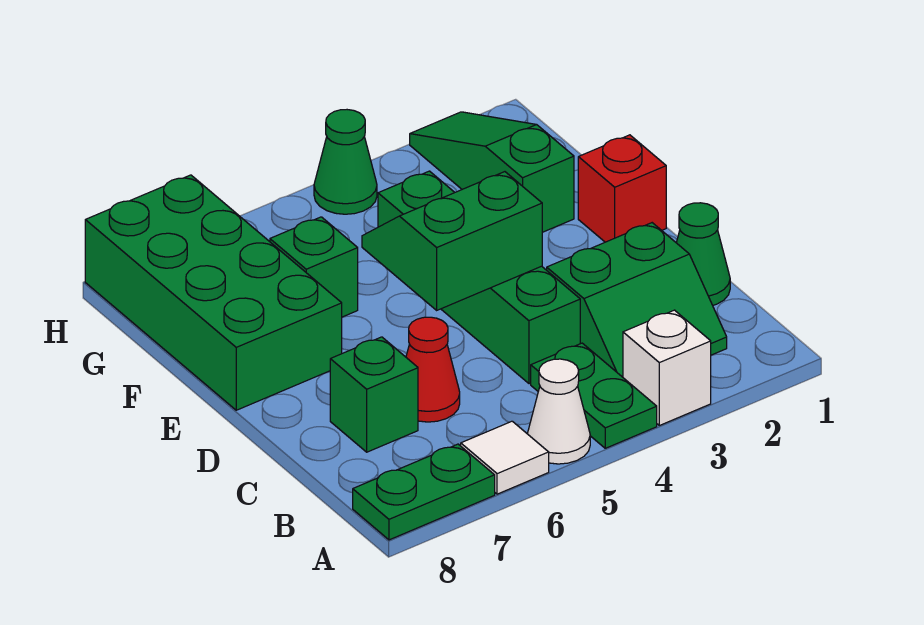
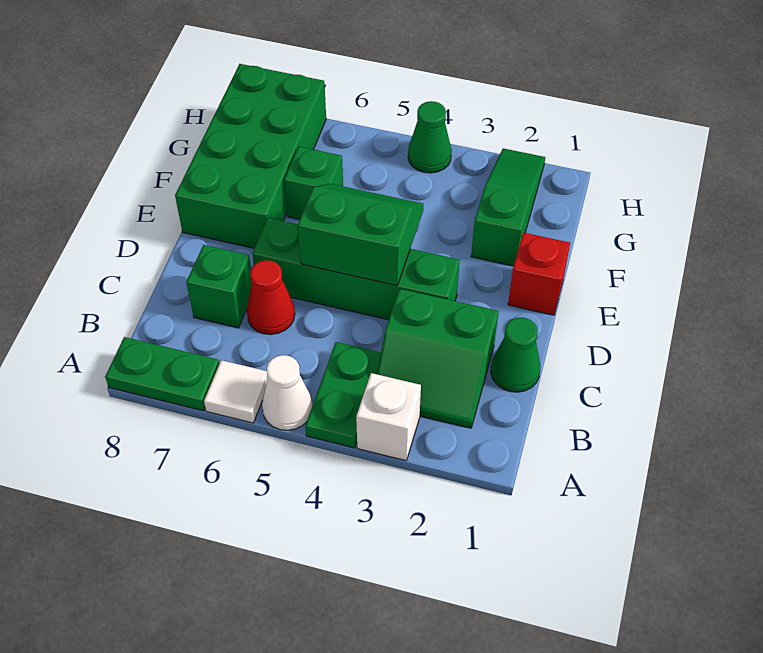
green brick C4:F4 level 1 -> green brick D3:D6 level 1

